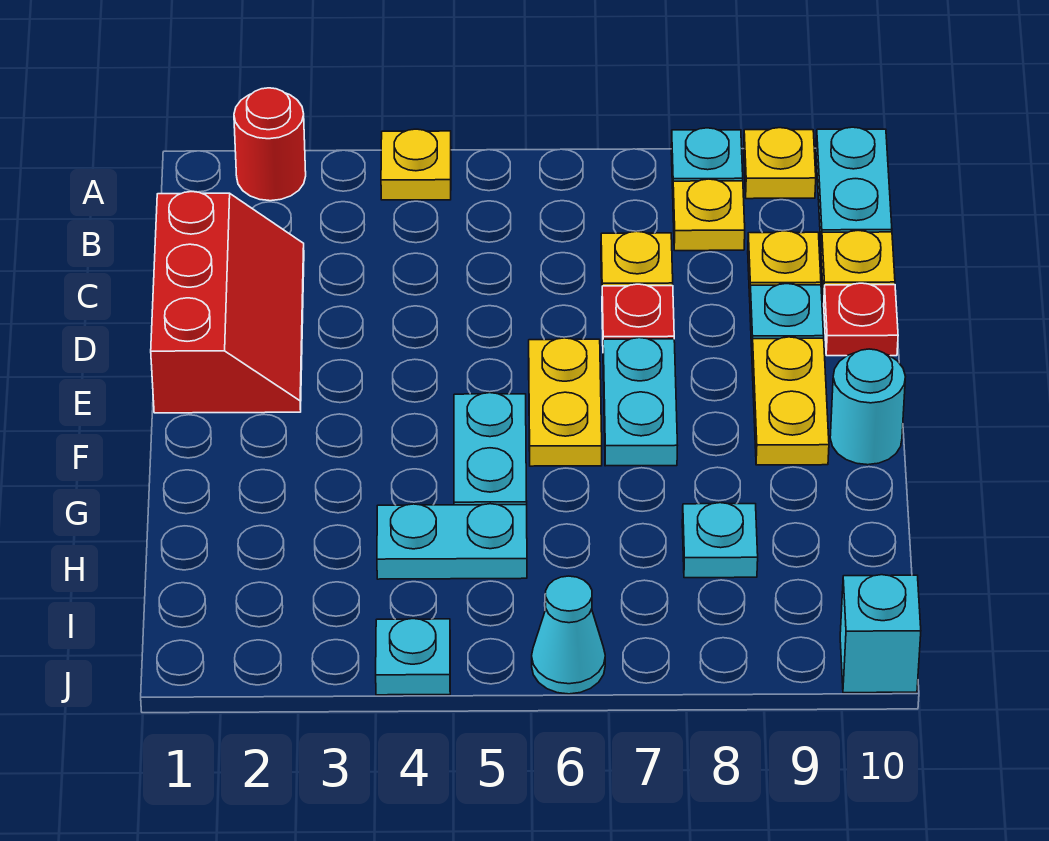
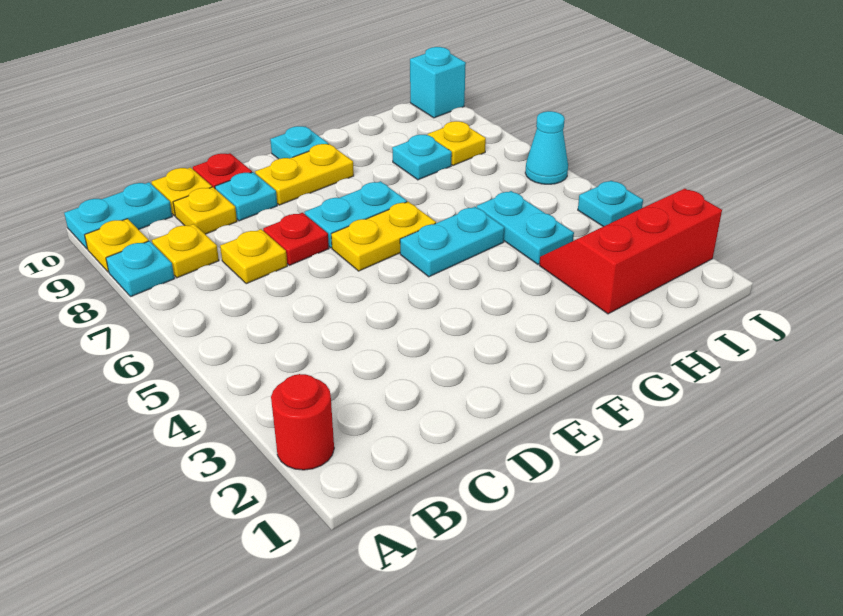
yellow plate A4 level 1 -> yellow plate I8 level 1
red slope C1:E2 level 1 top 1 -> red slope H2:J3 level 1 top 2
cyan round brick F10 level 1 -> cyan plate F10 level 1

